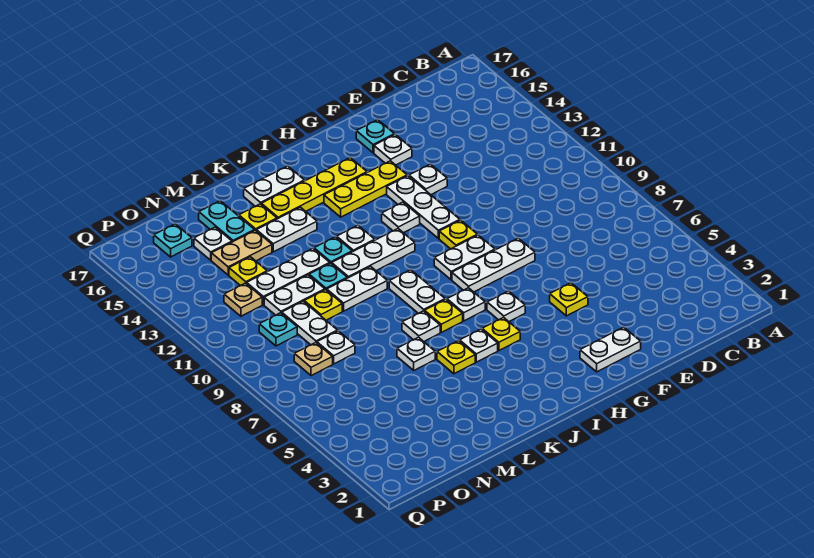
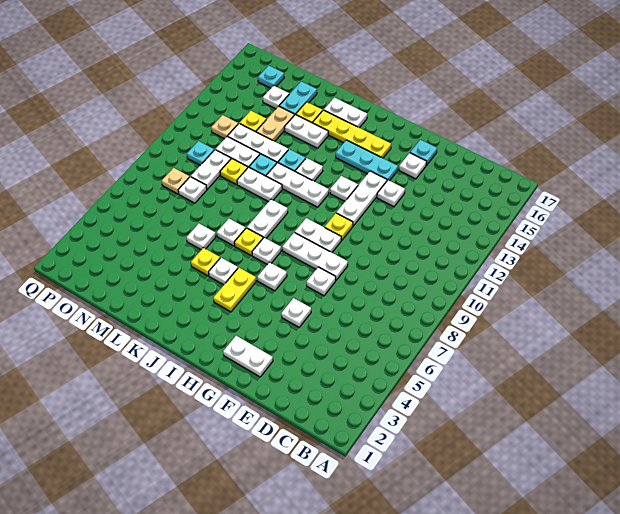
yellow plate F5 level 1 -> white plate F5 level 1
none -> white plate F7 level 1
yellow plate G14:I14 level 1 -> cyan plate G14:I14 level 1
yellow plate I5 level 1 -> yellow plate I4:I5 level 1
tan plate M14:N14 level 1 -> tan plate M13:M14 level 1

